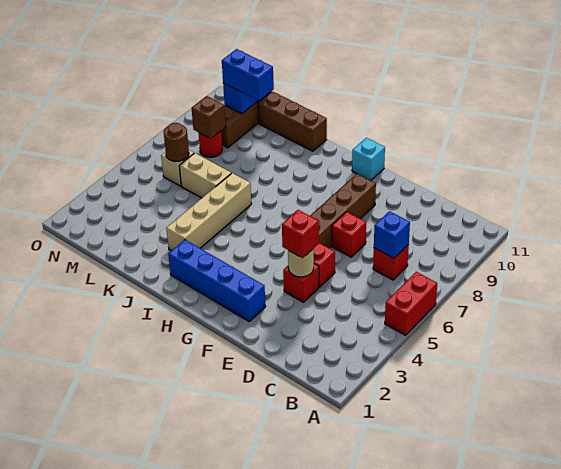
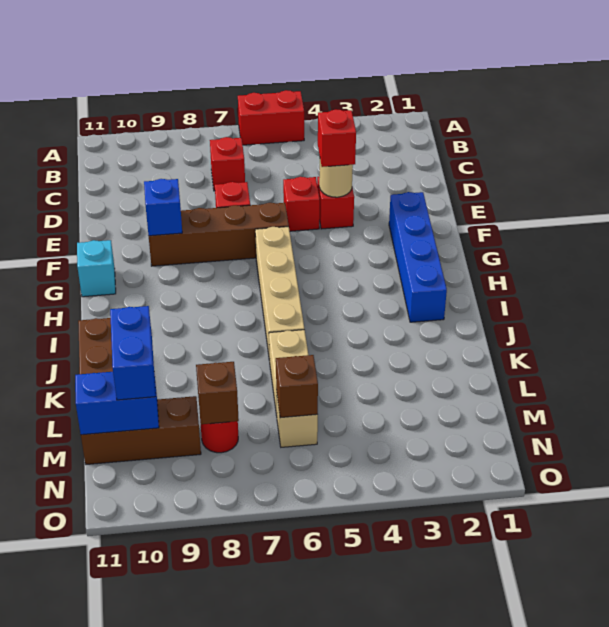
blue brick C7 level 2 -> blue brick F9 level 2
tan brick J3:J6 level 1 -> tan brick G6:J6 level 1
brown round brick M6 level 2 -> brown brick M6 level 2

